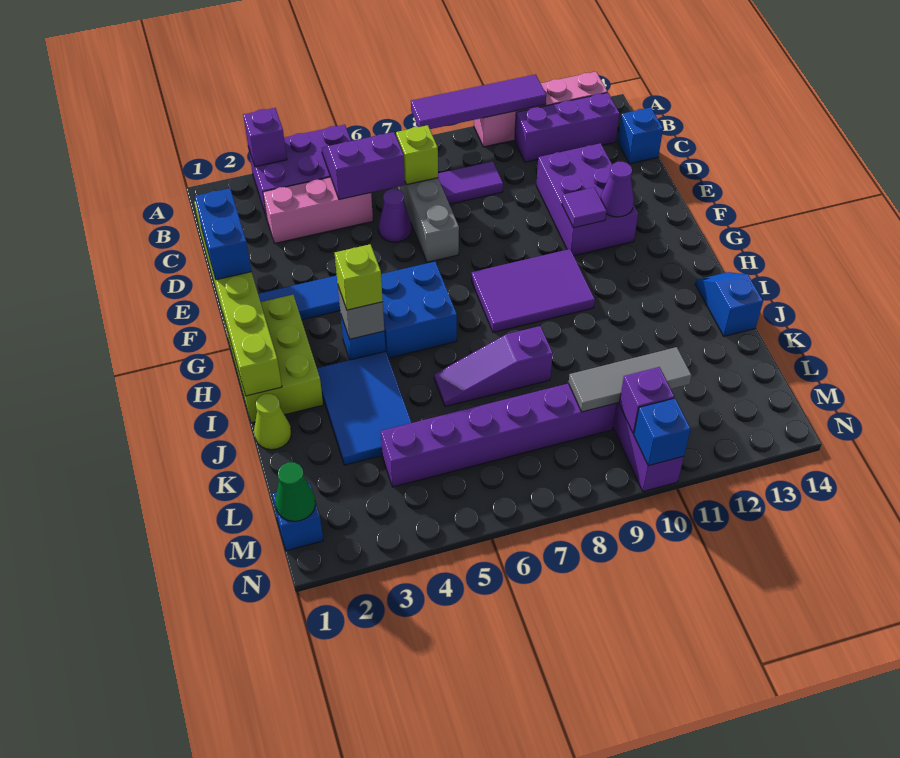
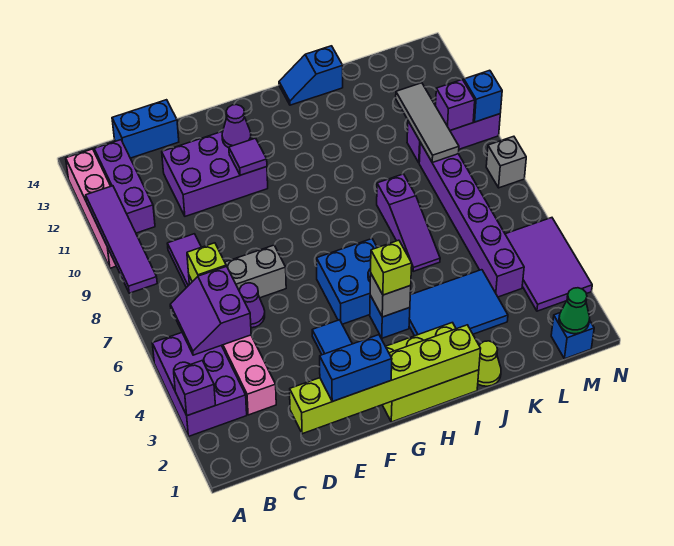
blue brick C14 level 1 -> blue brick C14:D14 level 1
purple tile G8:H10 level 1 -> purple tile M3:N5 level 1
none -> grey brick N8 level 1

